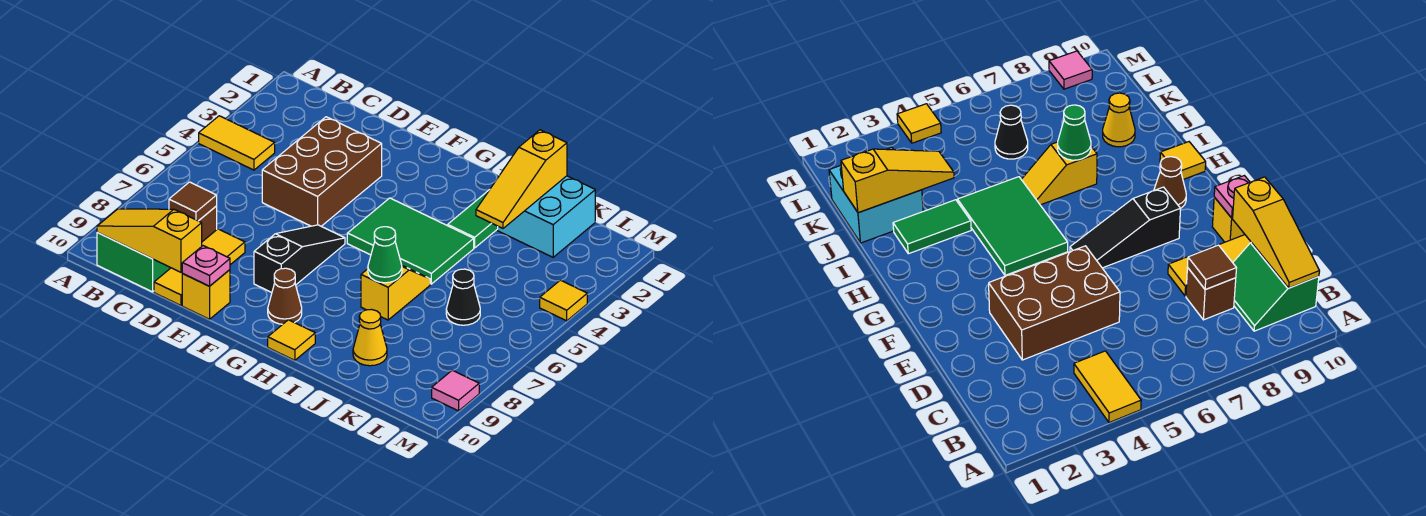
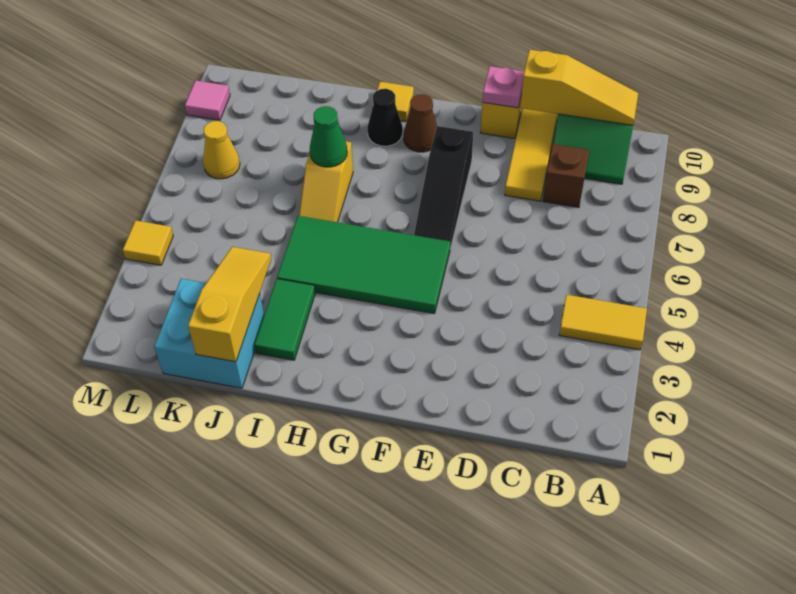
brown tile C8 level 2 -> none
brown brick D3:E5 level 1 -> none
green tile G4:I5 level 1 -> green tile F4:I5 level 1
yellow cone J9 level 1 -> yellow cone L7 level 1
black cone K6 level 1 -> black cone H9 level 1

